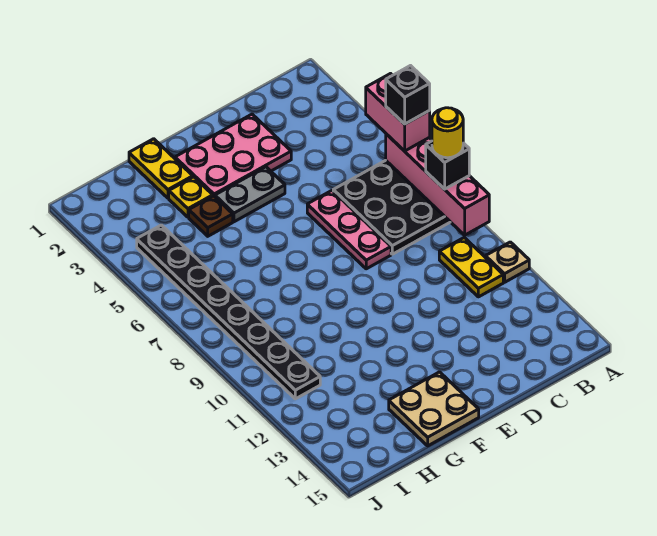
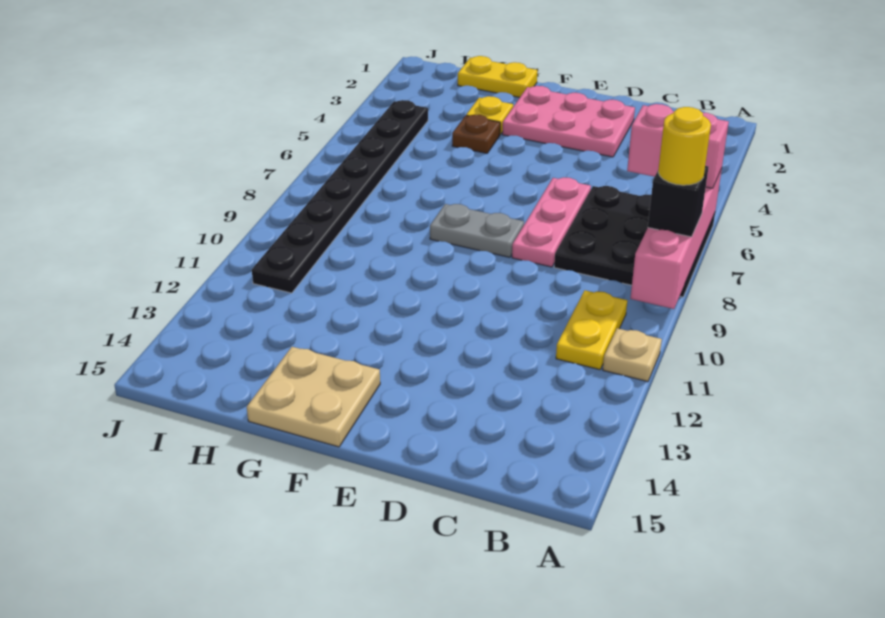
pink brick A5:A6 level 3 -> pink brick A6:B6 level 3
black brick A6 level 4 -> none
grey plate E4:F4 level 1 -> grey plate E8:F8 level 1
yellow plate G1:G2 level 1 -> yellow plate G1:H1 level 1

